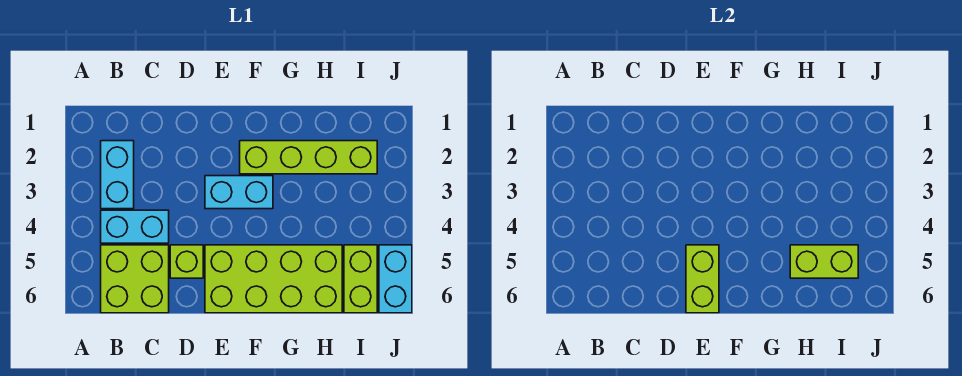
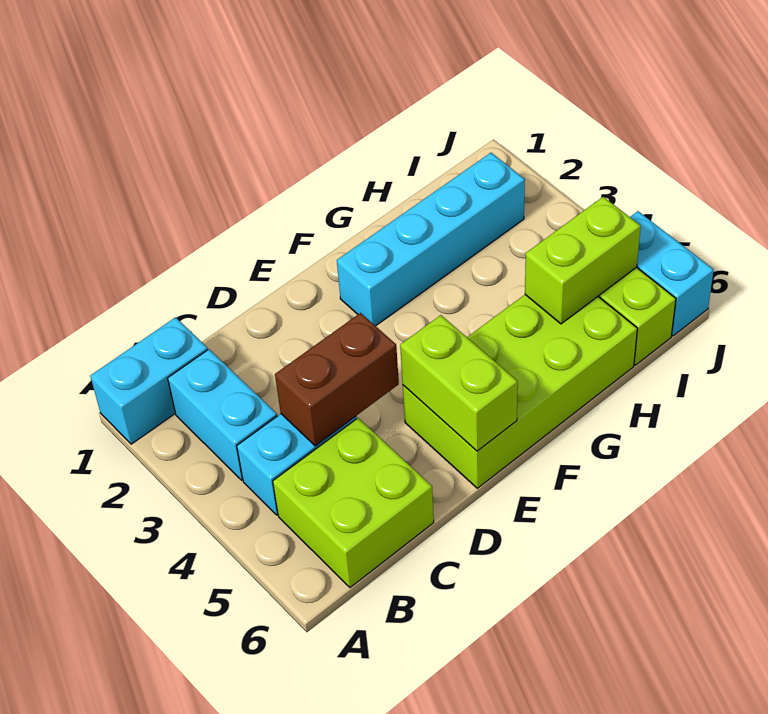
none -> brown brick C4:D4 level 2
lime brick D5 level 1 -> none
cyan brick E3:F3 level 1 -> cyan brick A1:B1 level 1
lime brick F2:I2 level 1 -> cyan brick F2:I2 level 1

